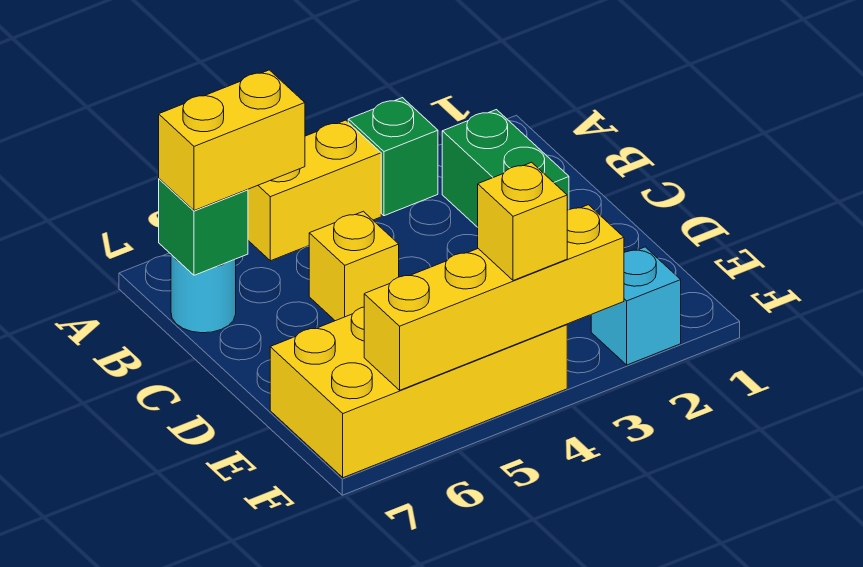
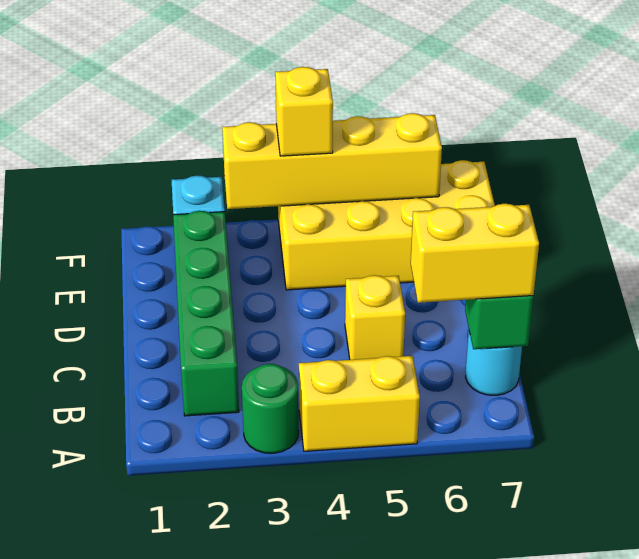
green brick A3 level 1 -> green round brick A3 level 1
green brick B2:C2 level 1 -> green brick B2:E2 level 1

